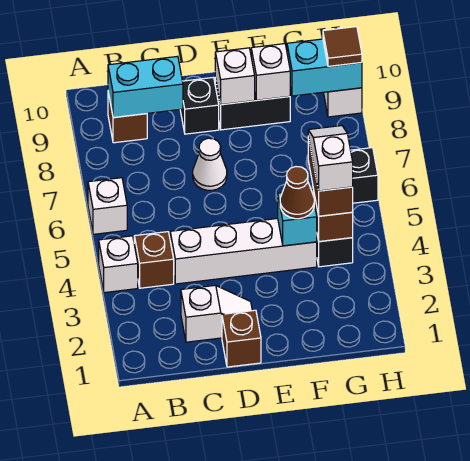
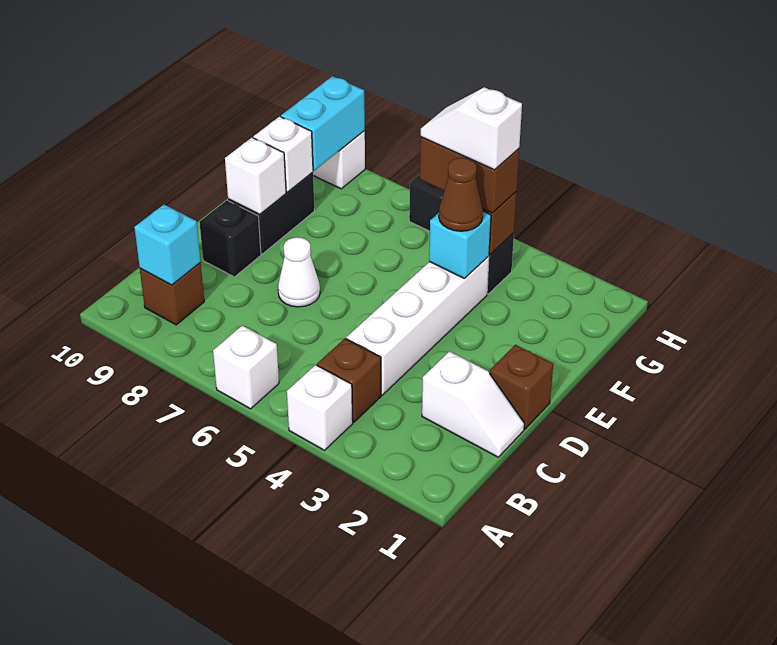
cyan brick B9:C9 level 2 -> cyan brick B9 level 2
white slope C2:D2 level 1 top C -> white slope C1:C2 level 1 top 2
brown tile H9 level 3 -> none

